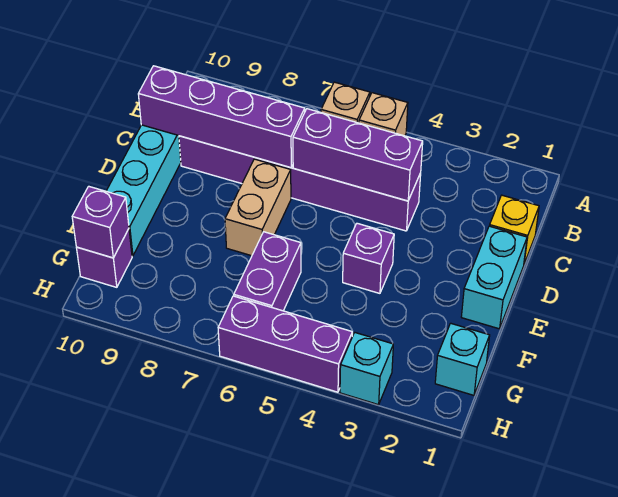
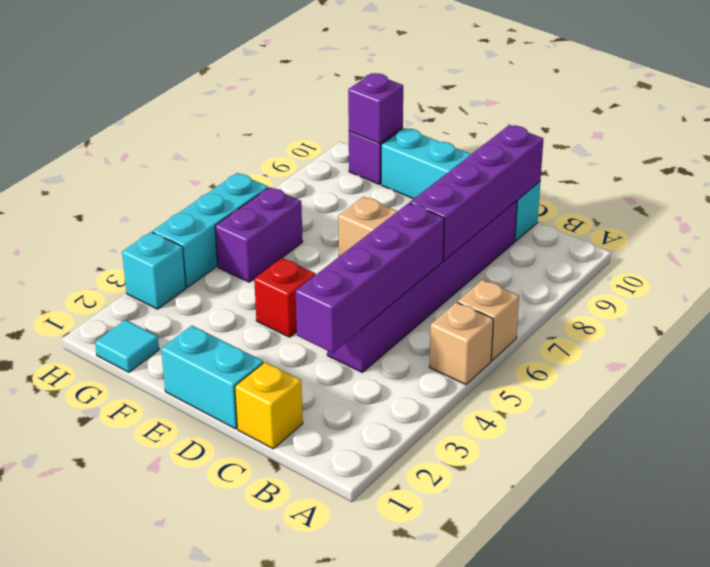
purple brick C4:C6 level 2 -> purple brick C3:C6 level 2
purple brick E4 level 1 -> red brick E4 level 1
purple brick F6:G6 level 1 -> purple brick G5:G6 level 1
cyan brick G1 level 1 -> cyan tile G1 level 1
purple brick H4:H6 level 1 -> cyan brick H4:H6 level 1

